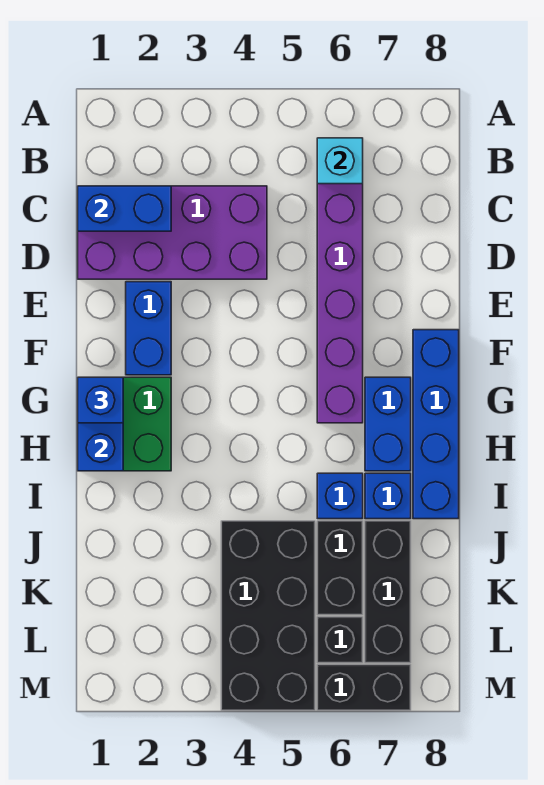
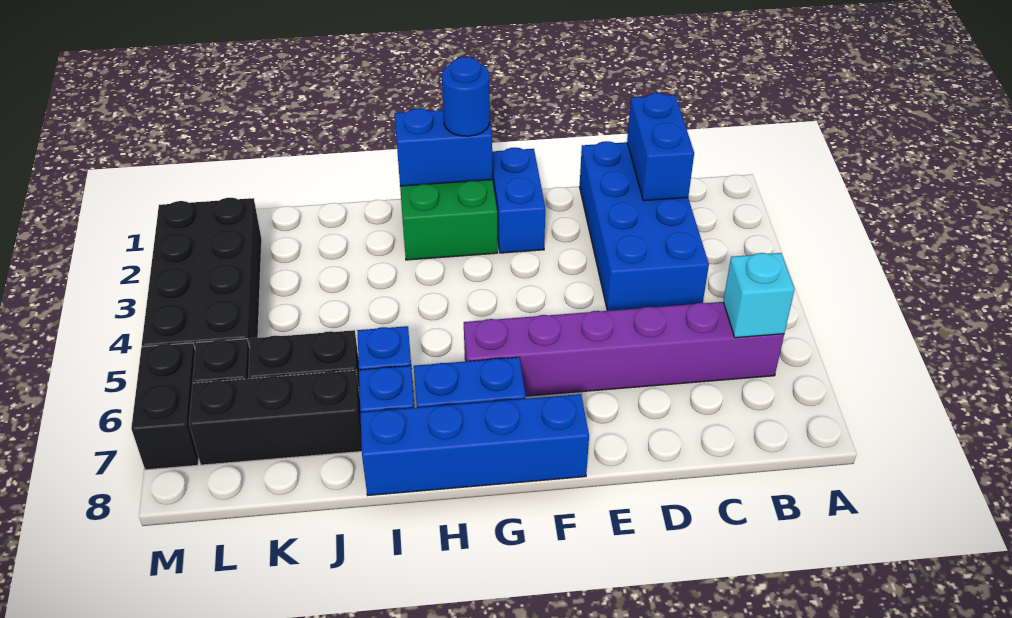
purple brick C1:D4 level 1 -> blue brick C1:D4 level 1
blue brick E2:F2 level 1 -> blue brick F1:F2 level 1
blue brick G1 level 3 -> blue round brick G1 level 3
black brick J4:M5 level 1 -> black brick L2:M5 level 1

